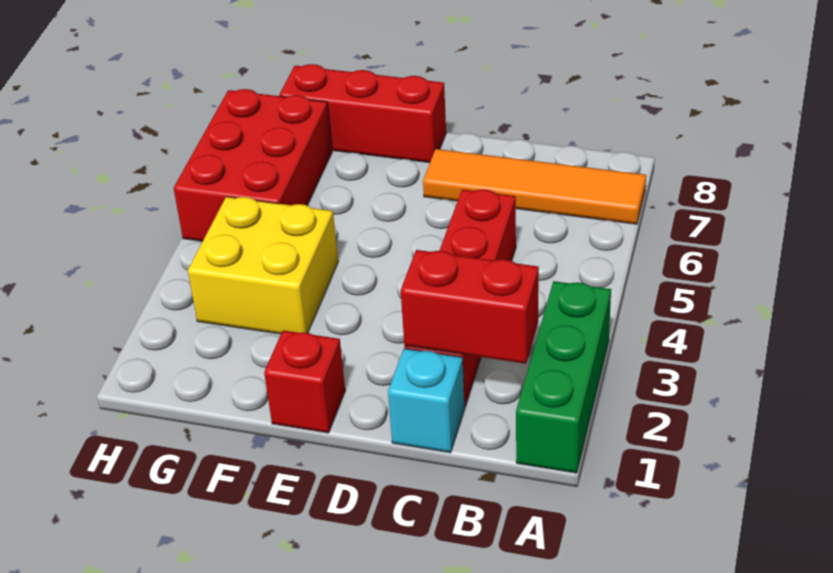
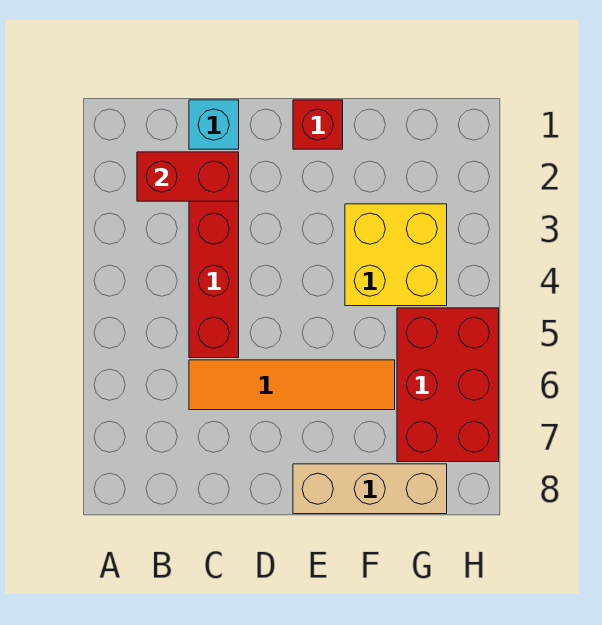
green brick A1:A3 level 1 -> none
orange tile A7:D7 level 1 -> orange tile C6:F6 level 1
red brick E8:G8 level 1 -> tan brick E8:G8 level 1

